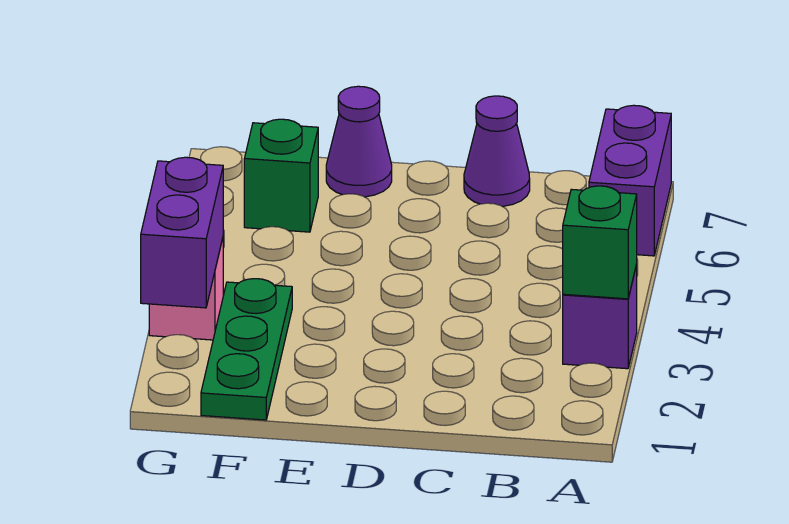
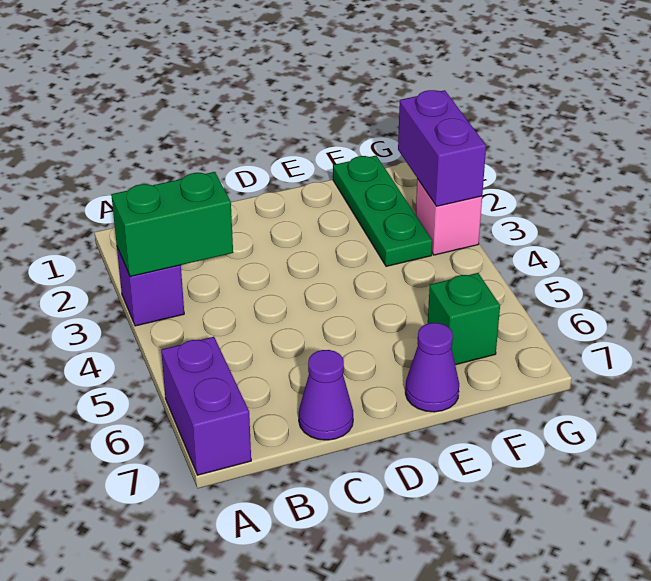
green brick A3 level 2 -> green brick A3:B3 level 2

